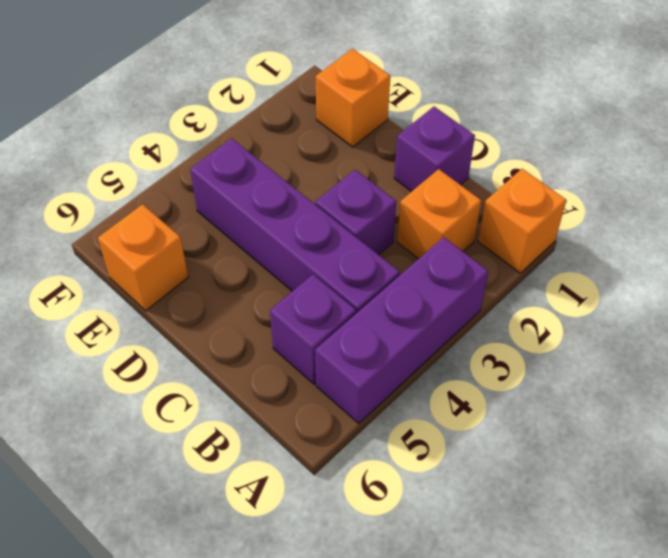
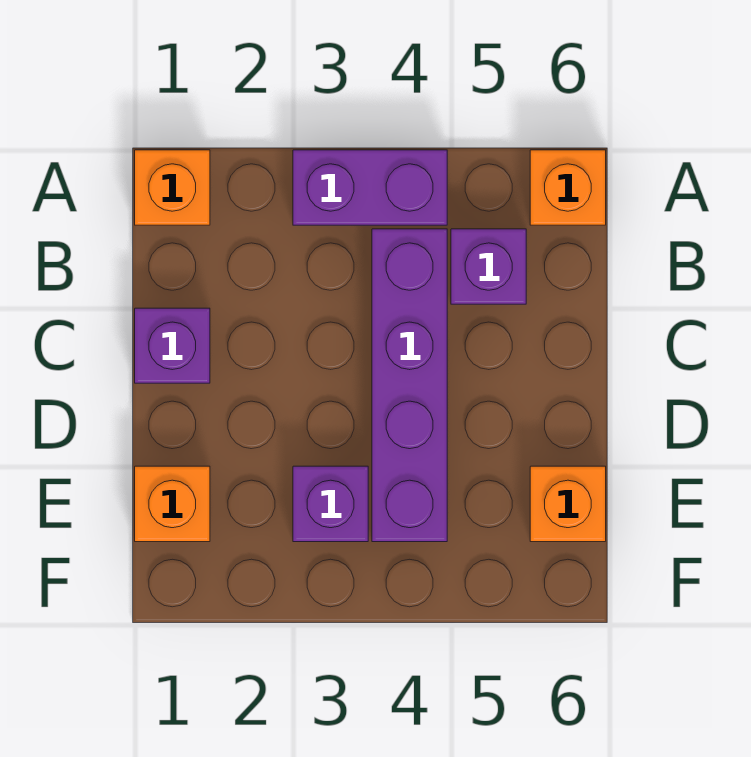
purple brick A3:A5 level 1 -> purple brick A3:A4 level 1
orange brick B2 level 1 -> orange brick A6 level 1
purple brick C3 level 1 -> purple brick E3 level 1

